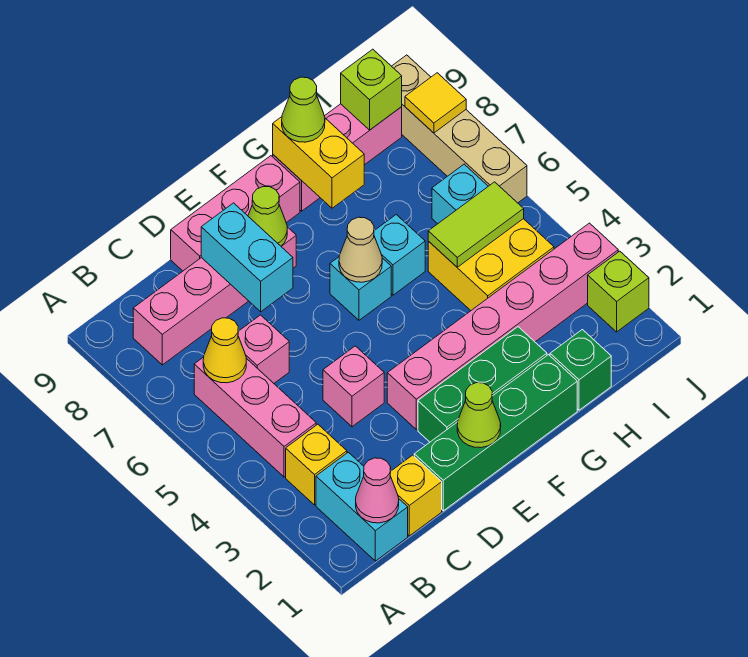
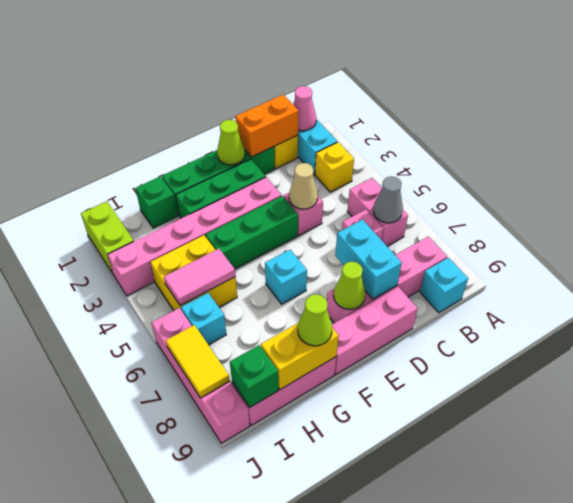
pink brick B4:B6 level 1 -> pink brick B5:B6 level 1
yellow cone B6 level 2 -> grey cone B6 level 2
none -> orange brick C1:D1 level 2
none -> green brick E4:G4 level 1
tan cone F6 level 2 -> tan cone D4 level 2
cyan brick G6 level 1 -> cyan brick B9 level 1
yellow brick G8:G9 level 2 -> yellow brick G9:H9 level 2
lime tile H5:I5 level 2 -> pink tile H5:I5 level 2
lime brick I9 level 2 -> green brick I9 level 2
lime brick J2 level 1 -> lime brick J1:J2 level 1
tan brick J6:J9 level 1 -> pink brick J6:J9 level 1
yellow tile J8 level 2 -> yellow tile J7:J8 level 2

